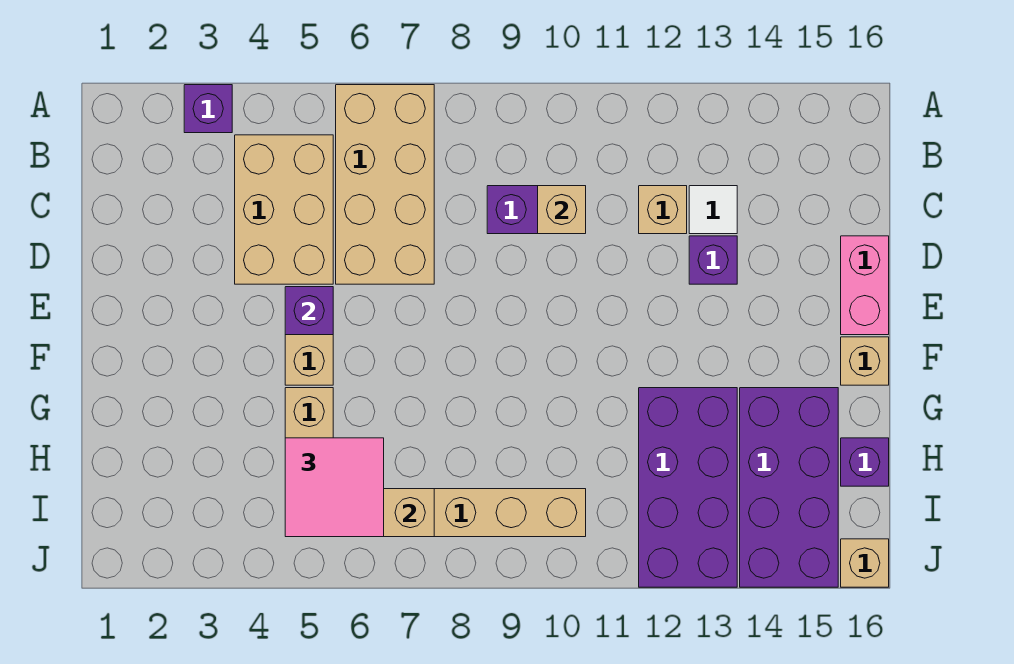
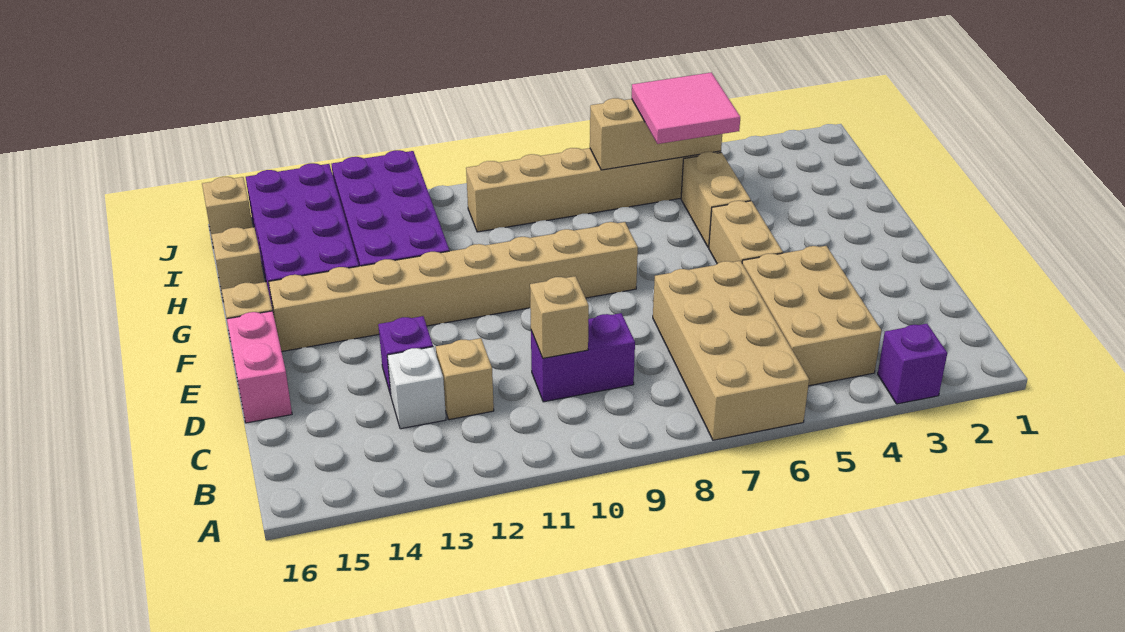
white tile C13 level 1 -> white brick C13 level 1
purple brick E5 level 2 -> none
none -> tan brick F8:F15 level 1
purple brick H16 level 1 -> tan brick H16 level 1

